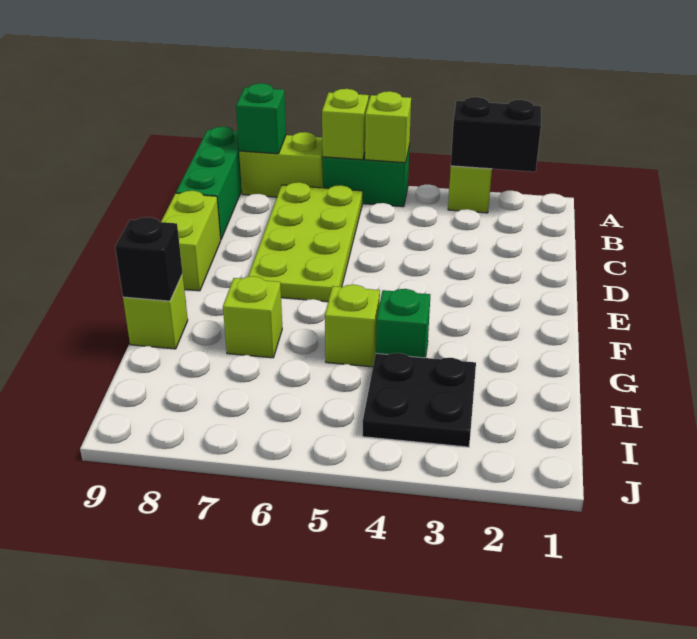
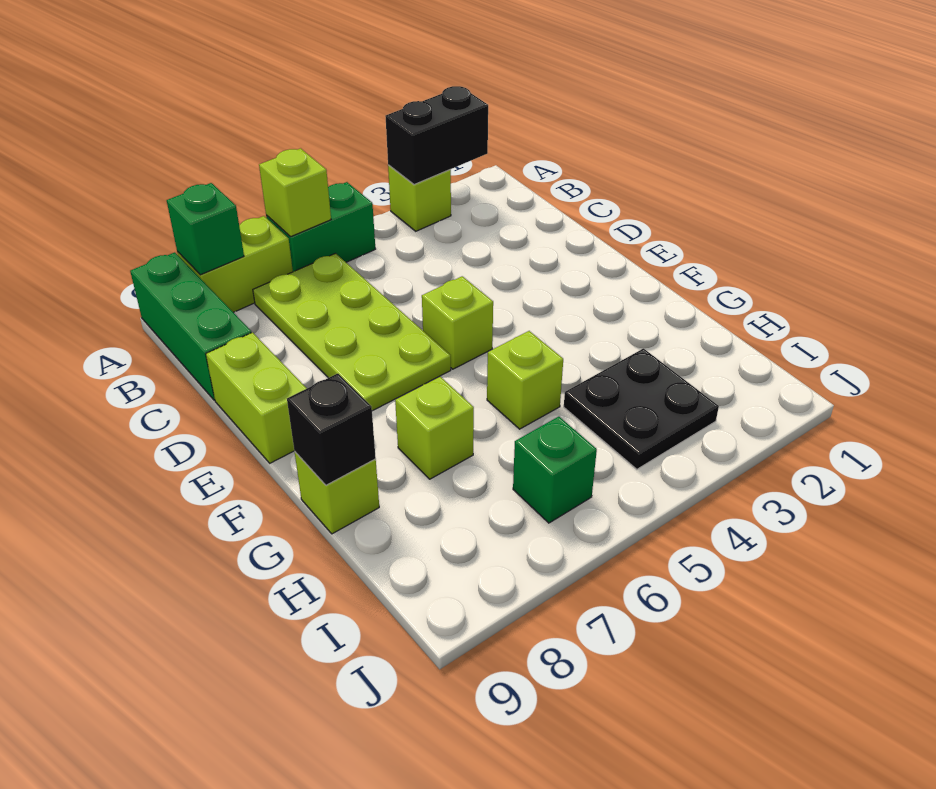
lime brick A5 level 2 -> lime brick E5 level 1
green brick G4 level 1 -> green brick I6 level 1

